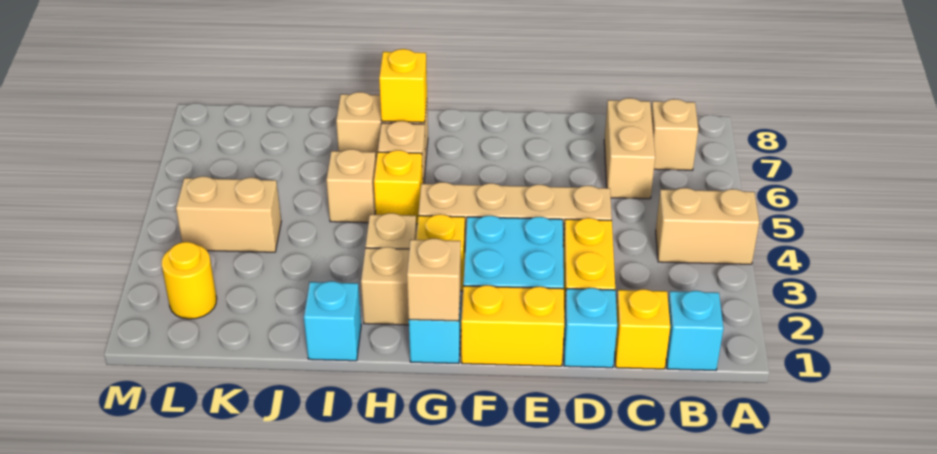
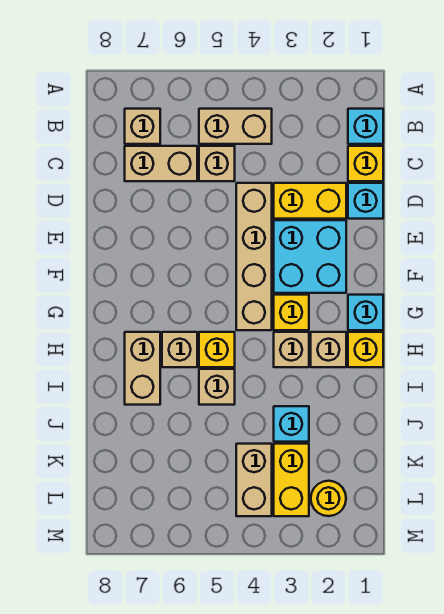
tan brick A4:B4 level 1 -> tan brick B4:B5 level 1
yellow brick E1:F1 level 1 -> yellow brick K3:L3 level 1
tan brick G1 level 2 -> tan brick C5 level 1
yellow brick H7 level 2 -> yellow brick H1 level 1
cyan brick I1 level 1 -> cyan brick J3 level 1

